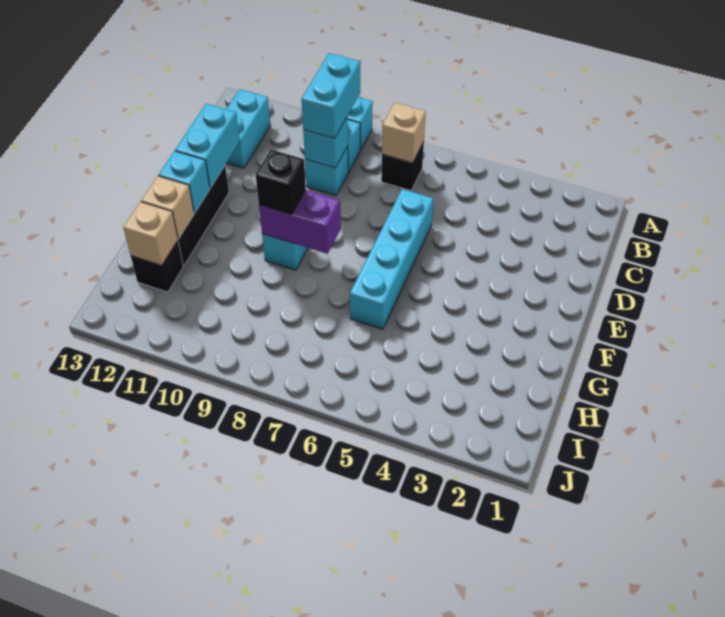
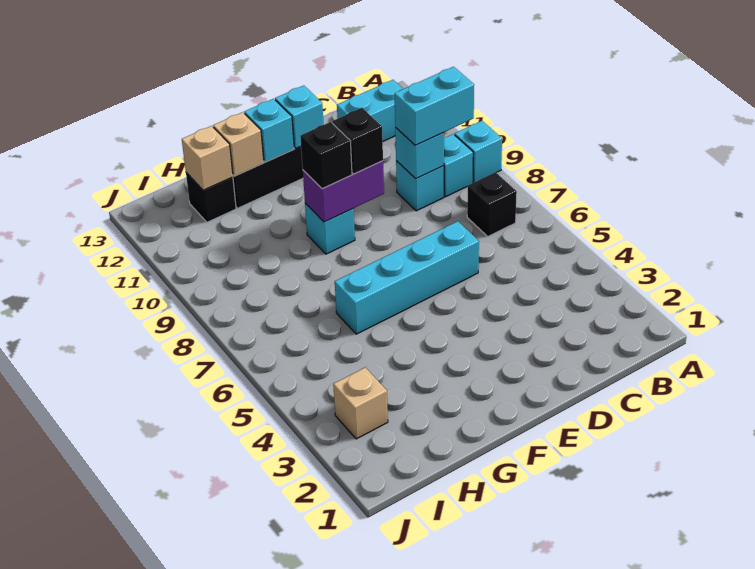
tan brick B7 level 2 -> tan brick I3 level 1
cyan brick D12:E12 level 2 -> cyan brick E12 level 2
none -> black brick E9 level 3
purple brick F8:F9 level 2 -> purple brick E9:F9 level 2

